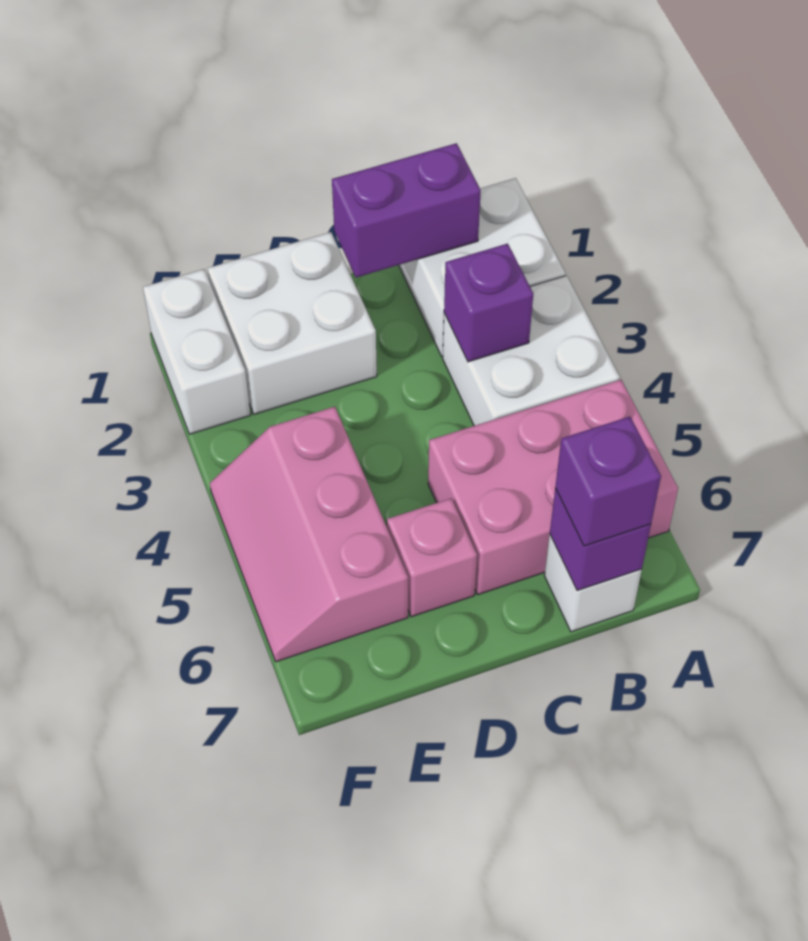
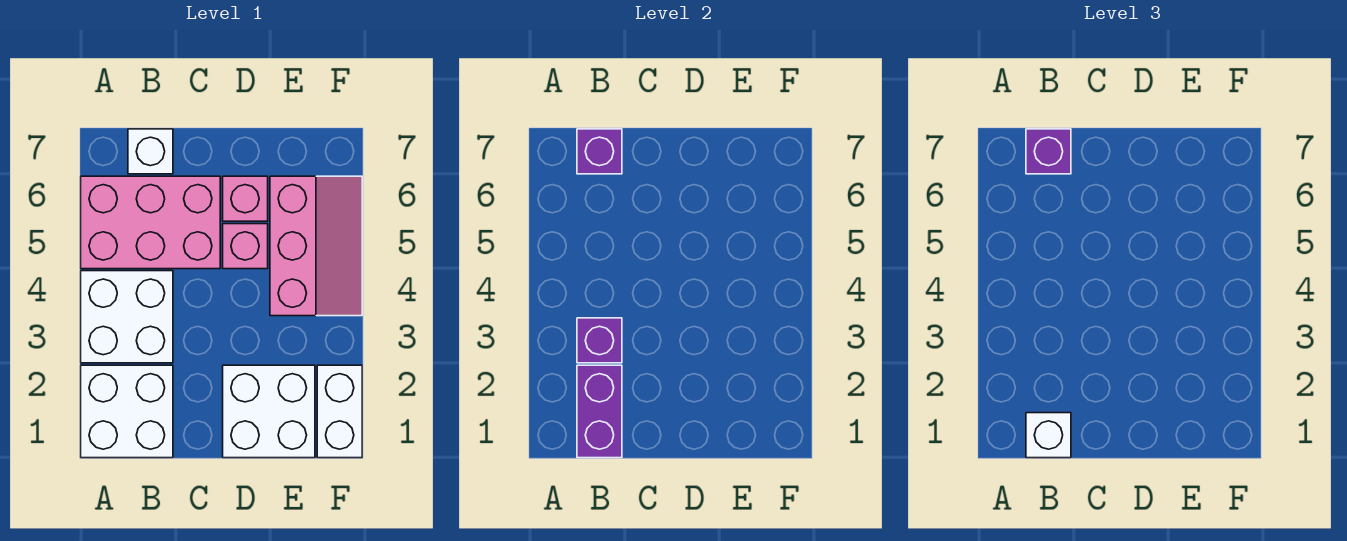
purple brick B1:C1 level 2 -> purple brick B1:B2 level 2
none -> white brick B1 level 3
none -> pink brick D5 level 1

